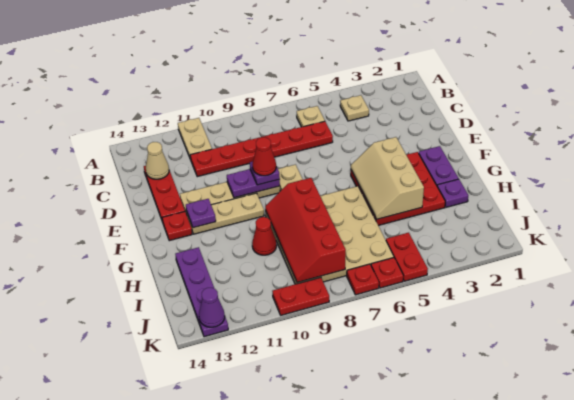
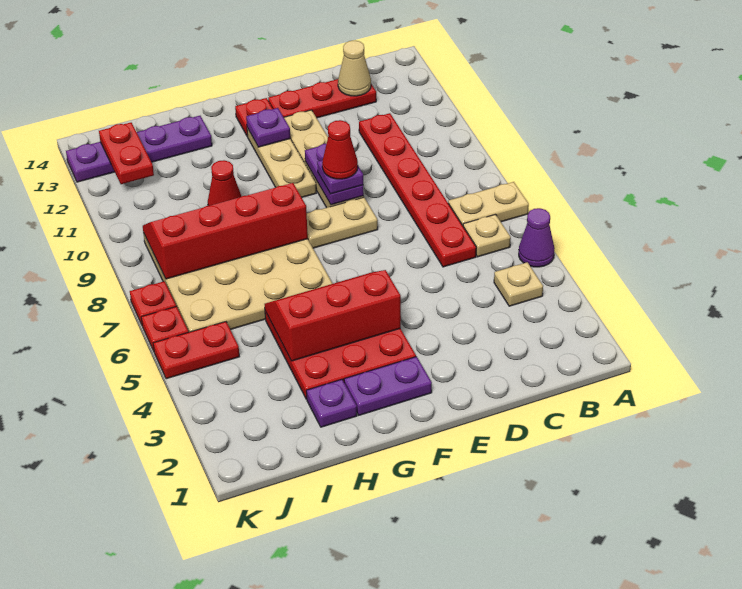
tan plate A11:B11 level 1 -> tan plate A7:B7 level 1
tan slope F4:H5 level 2 top 4 -> red slope F4:H5 level 2 top 4
red plate K9:K10 level 1 -> red plate J12:J13 level 2
purple cone K13 level 2 -> purple cone A5 level 1

